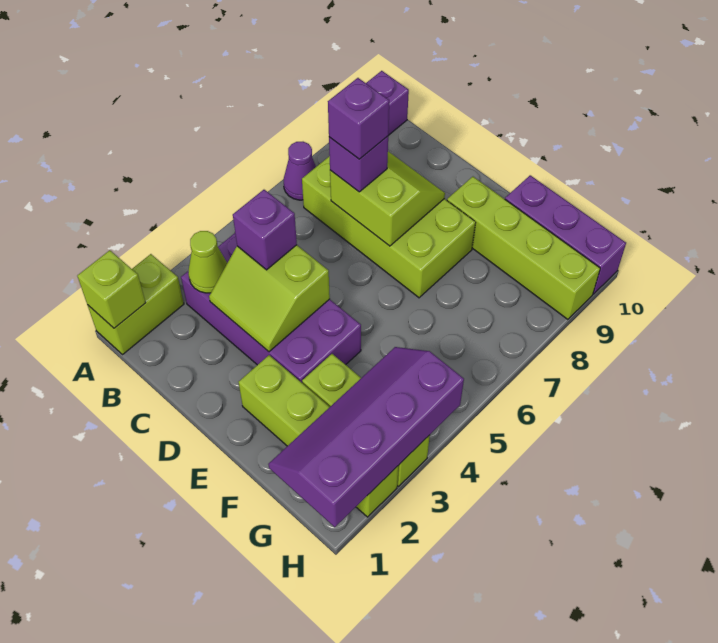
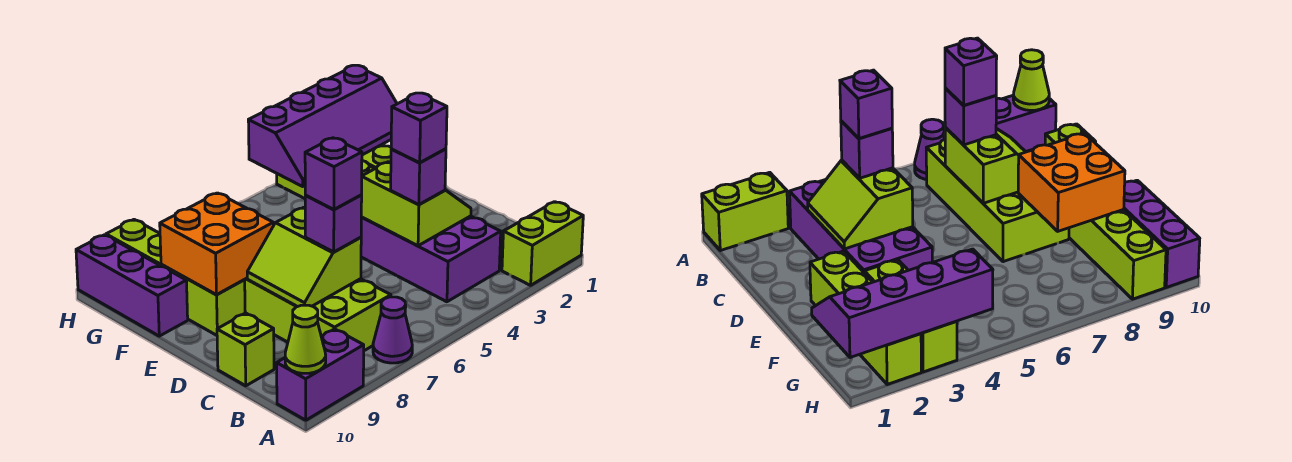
lime brick A1 level 2 -> lime brick C10 level 1
lime cone B3 level 2 -> lime cone A10 level 2
none -> purple brick C4 level 4
none -> orange brick E8:F9 level 2

